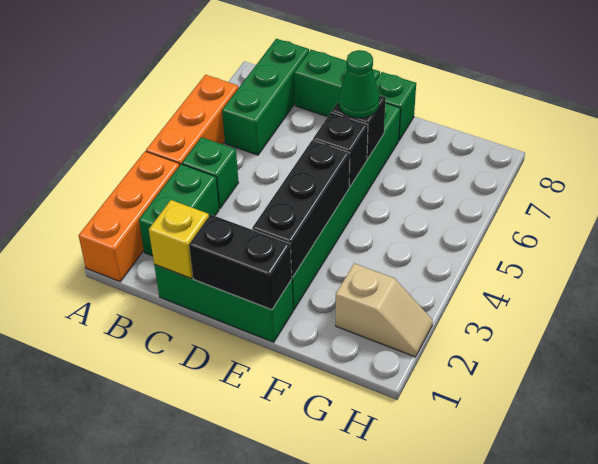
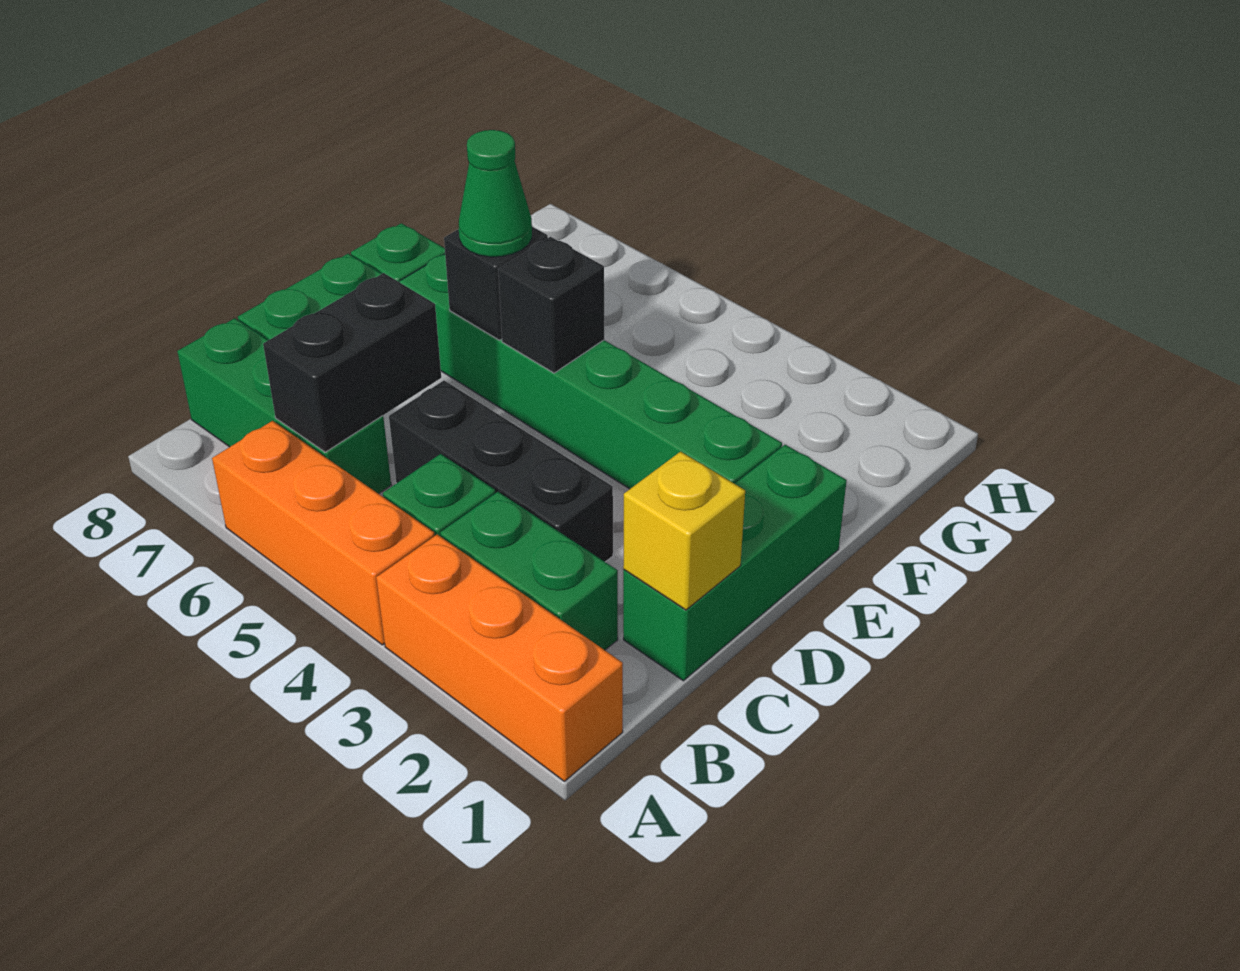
black brick D1:E1 level 2 -> black brick B6:C6 level 2
black brick E2:E4 level 2 -> black brick C3:C5 level 1
tan slope G2:H2 level 1 top G -> none

